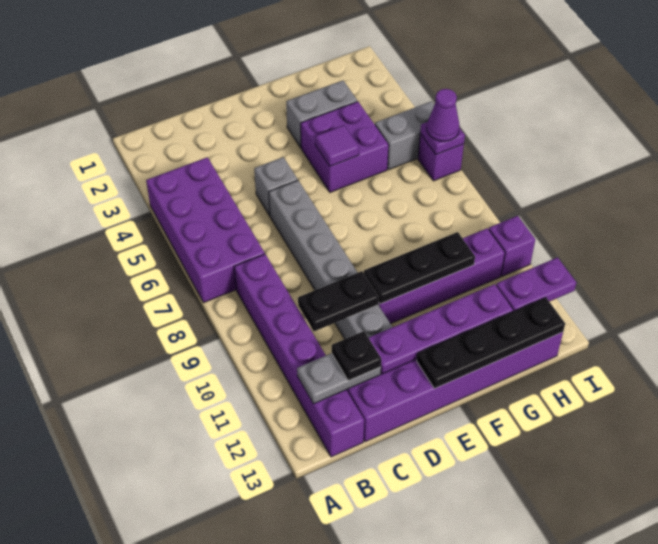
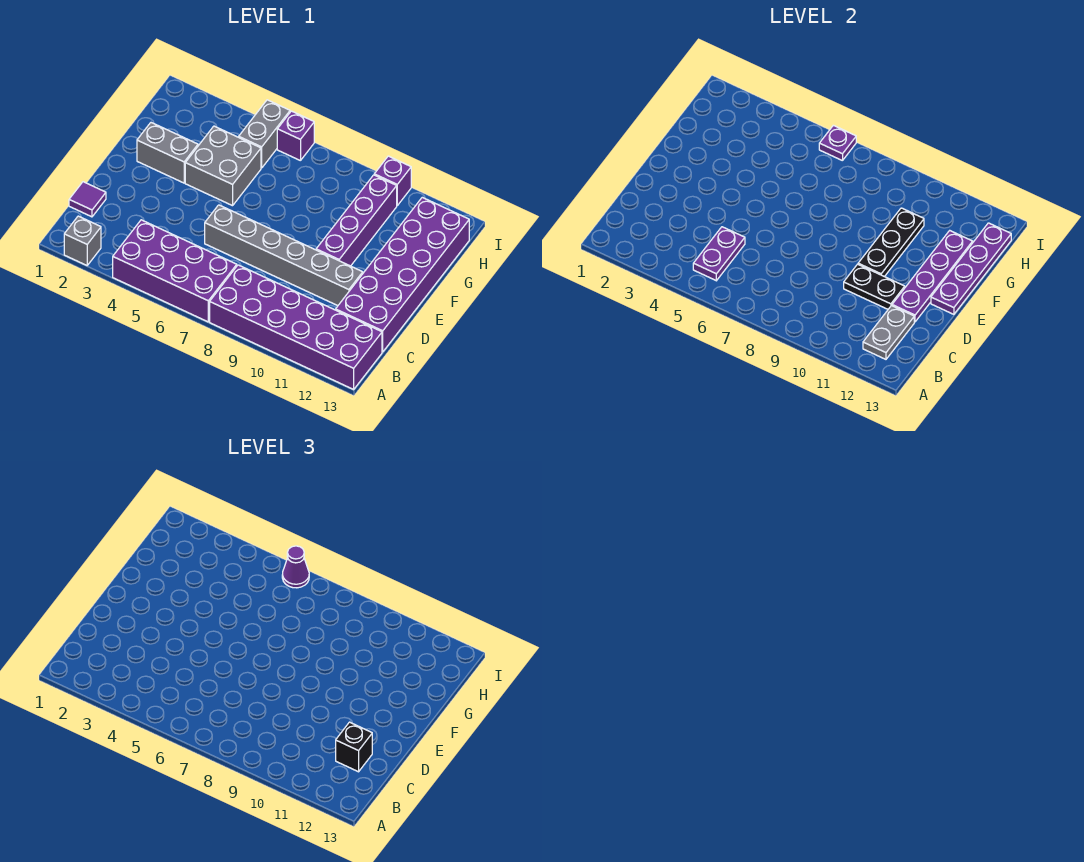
purple brick B8:B13 level 1 -> purple brick A8:B13 level 1
black plate C10:D10 level 2 -> black plate D10:D11 level 2
black plate C12 level 3 -> black brick C12 level 3
grey brick D5 level 1 -> grey brick A2 level 1
black plate E13:H13 level 2 -> purple plate E13:H13 level 2
grey brick F3:G3 level 1 -> grey brick F2:F3 level 1
purple brick F4:G5 level 1 -> grey brick F4:G5 level 1
purple tile F5 level 2 -> purple tile C1 level 1
purple plate H12:I12 level 2 -> purple plate B5:C5 level 2

